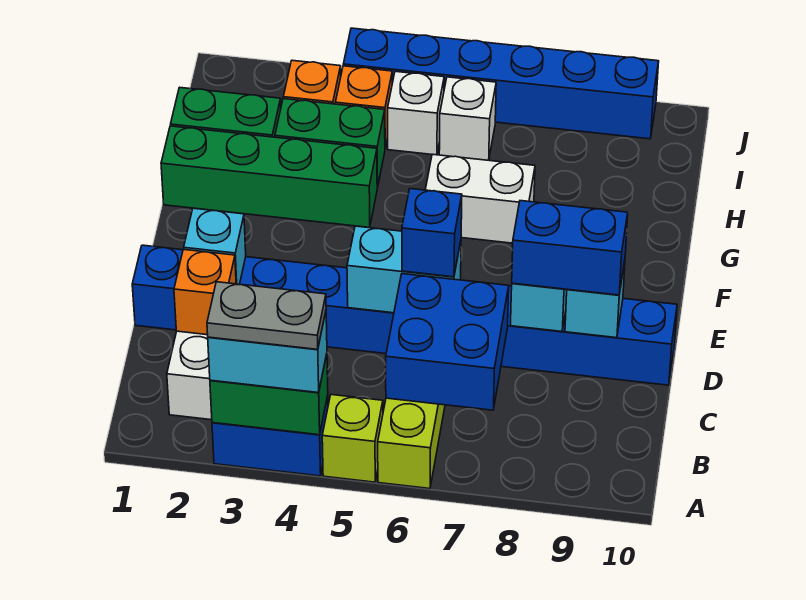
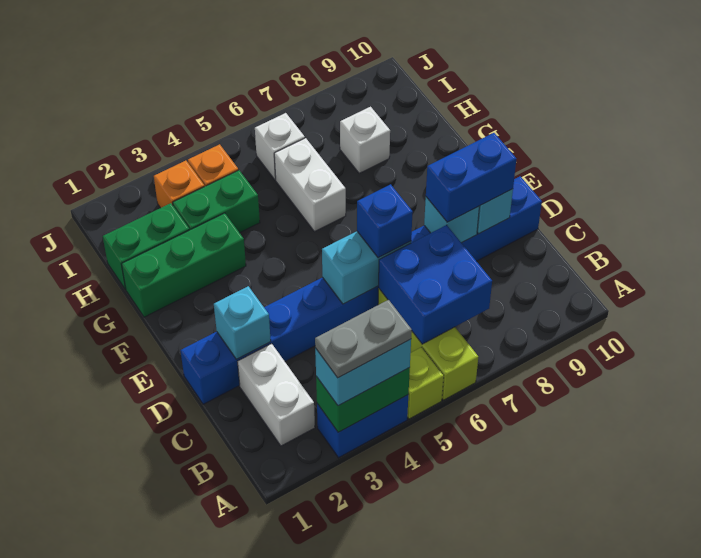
orange brick C2 level 2 -> none
green brick G1:G4 level 1 -> green brick G1:G3 level 1
white brick G6:G7 level 1 -> white brick G6:H6 level 1
white brick I5 level 1 -> white brick H8 level 1
blue brick J4:J9 level 1 -> none

